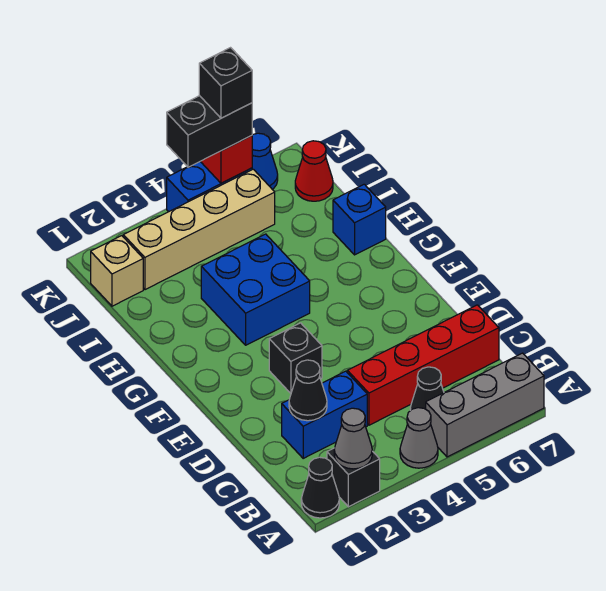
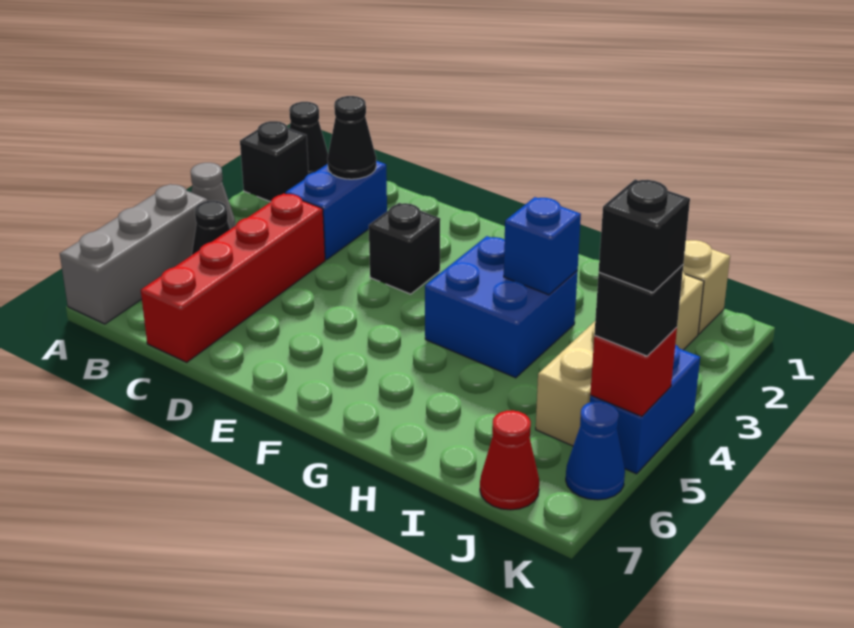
grey cone A2 level 2 -> none
blue brick H7 level 1 -> blue brick H3 level 2
black brick K4:K5 level 3 -> black brick K5 level 3

